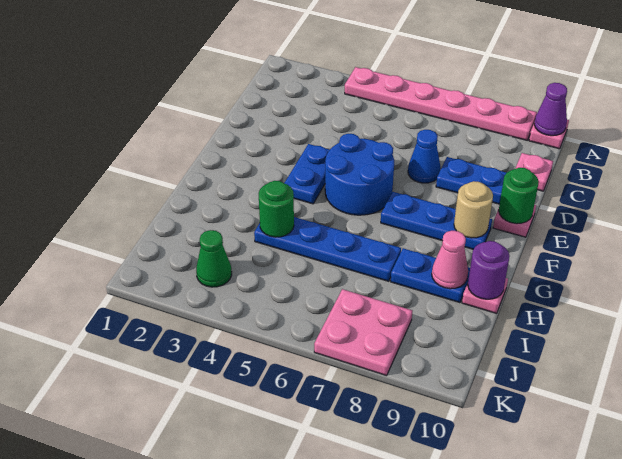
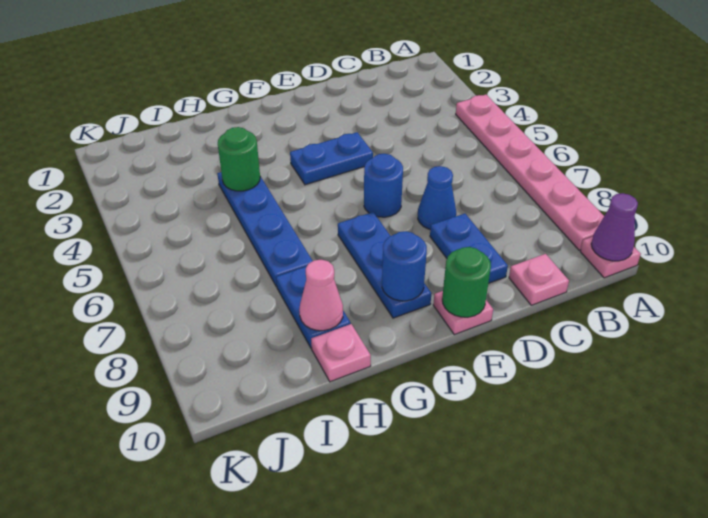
blue round brick E5:F6 level 1 -> blue round brick E6 level 1
tan round brick F9 level 2 -> blue round brick F9 level 2
purple round brick H10 level 2 -> none
green cone J3 level 1 -> none
pink plate J7:K8 level 1 -> none

